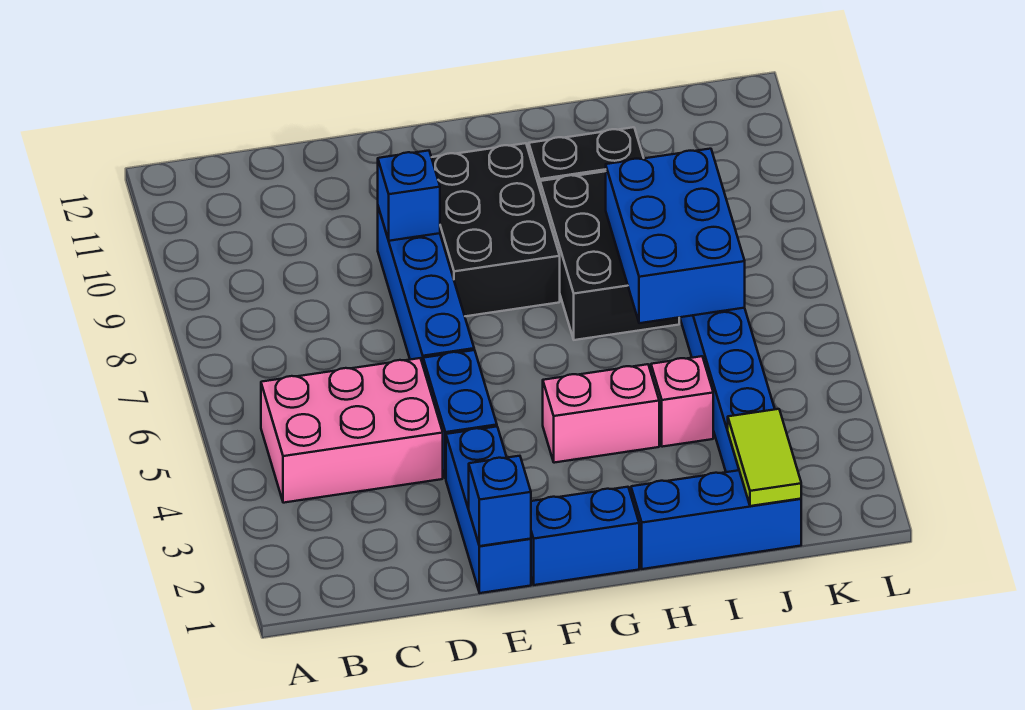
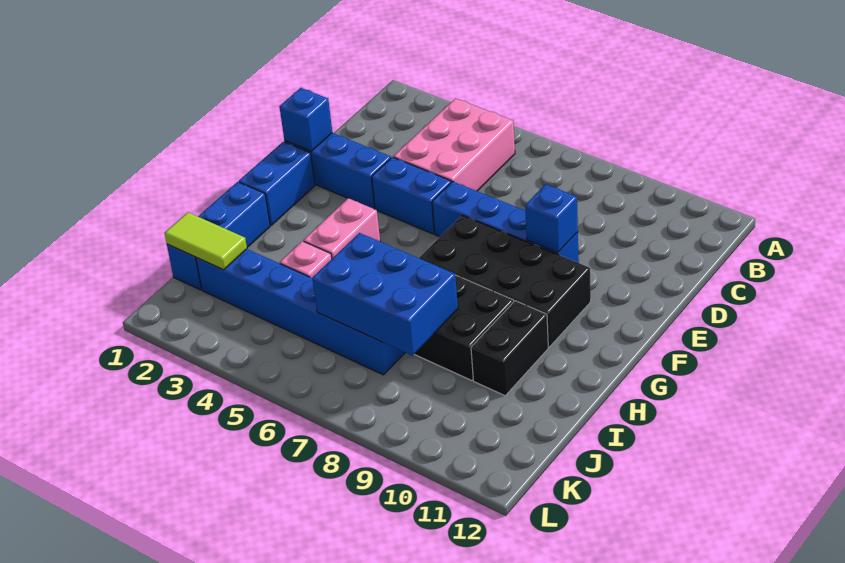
black brick F8:G10 level 1 -> black brick F7:G10 level 1

